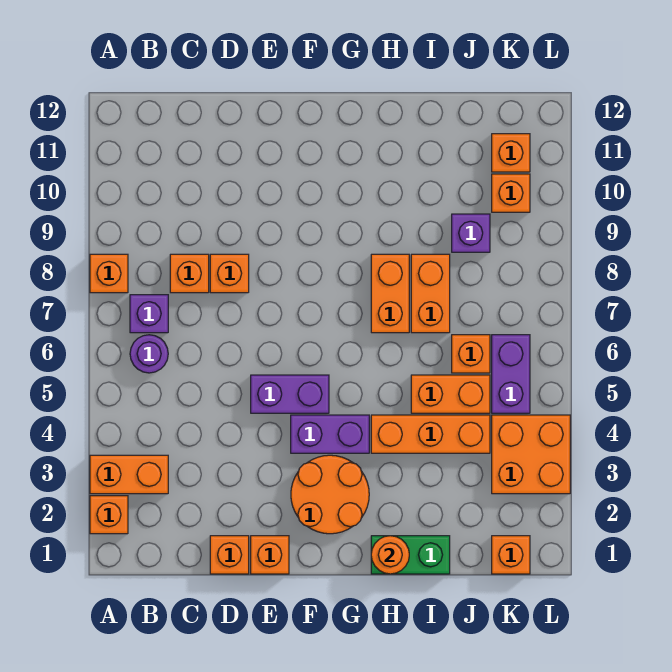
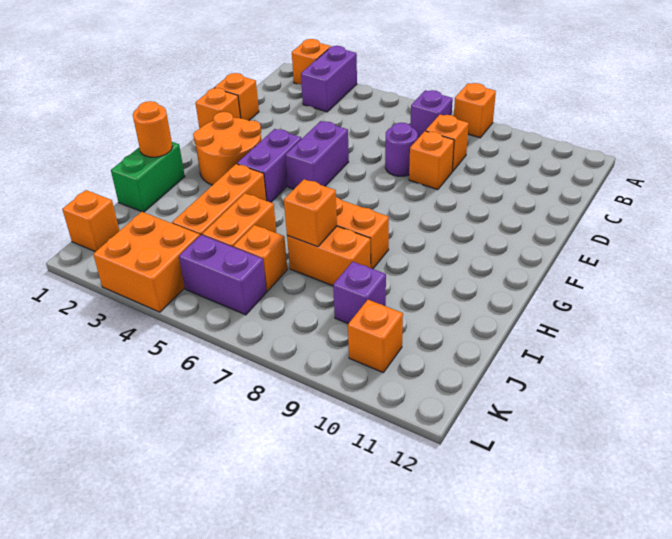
orange brick A3:B3 level 1 -> purple brick A3:B3 level 1
purple round brick B6 level 1 -> purple round brick D7 level 1
orange brick K11 level 1 -> orange brick I7 level 2

